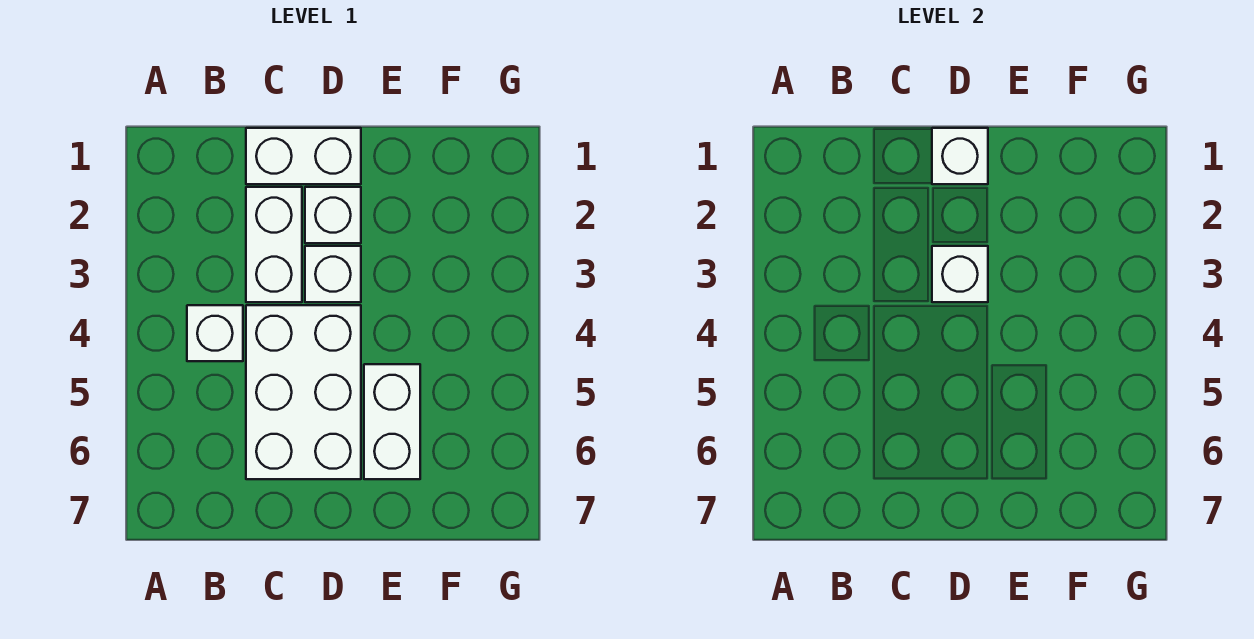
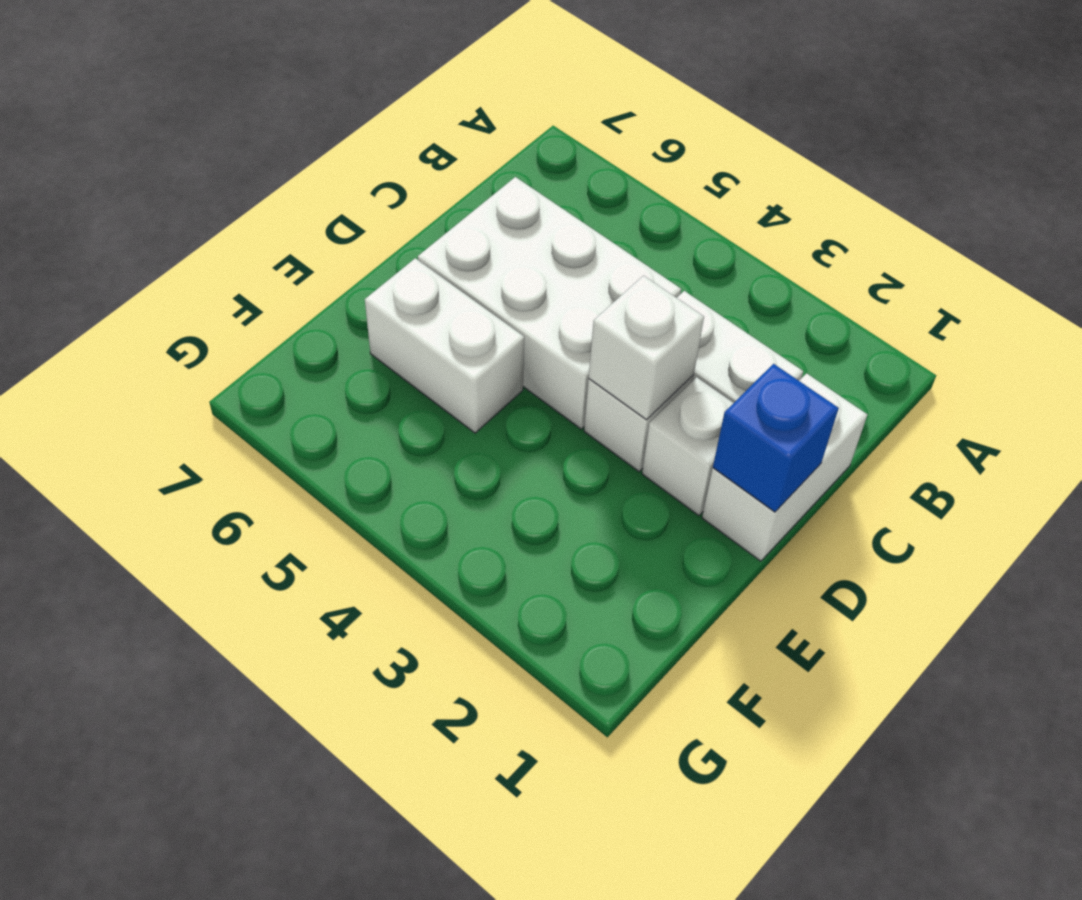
white brick B4 level 1 -> none
white brick D1 level 2 -> blue brick D1 level 2

